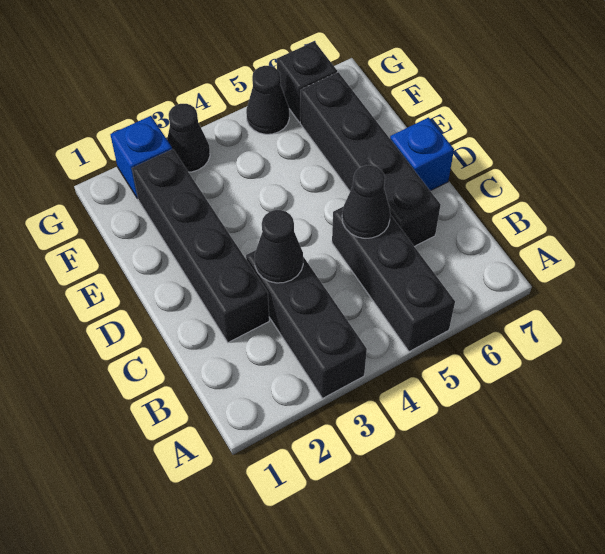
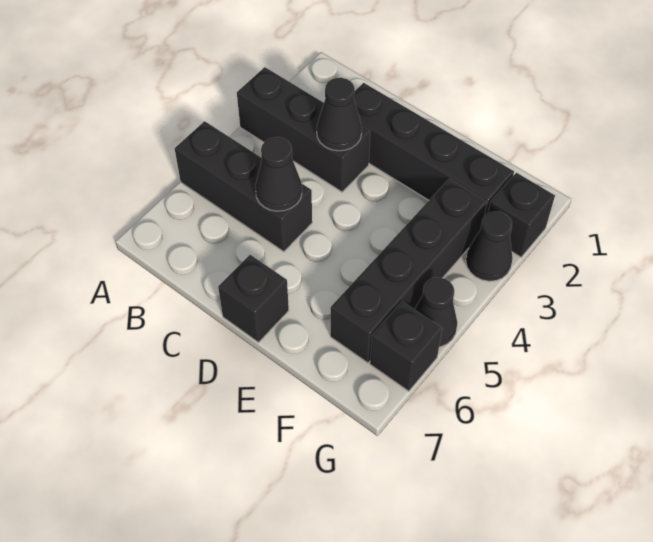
black brick C6:F6 level 1 -> black brick F3:F6 level 1
blue brick D7 level 1 -> black brick D7 level 1
blue brick G2 level 1 -> black brick G2 level 1

